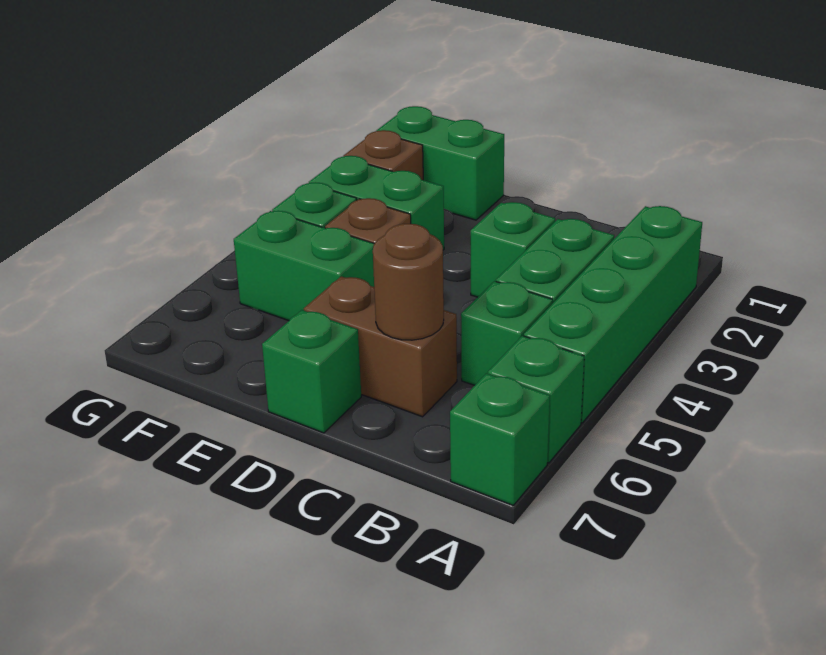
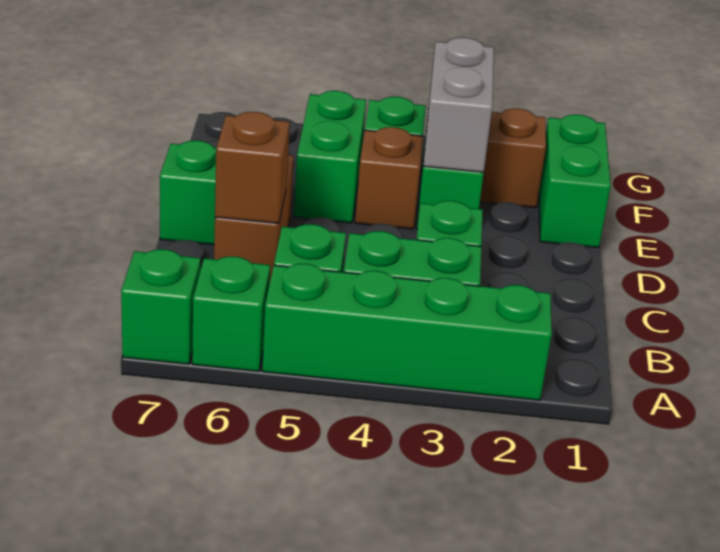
brown round brick C6 level 2 -> brown brick C6 level 2
none -> grey brick E3:F3 level 2

